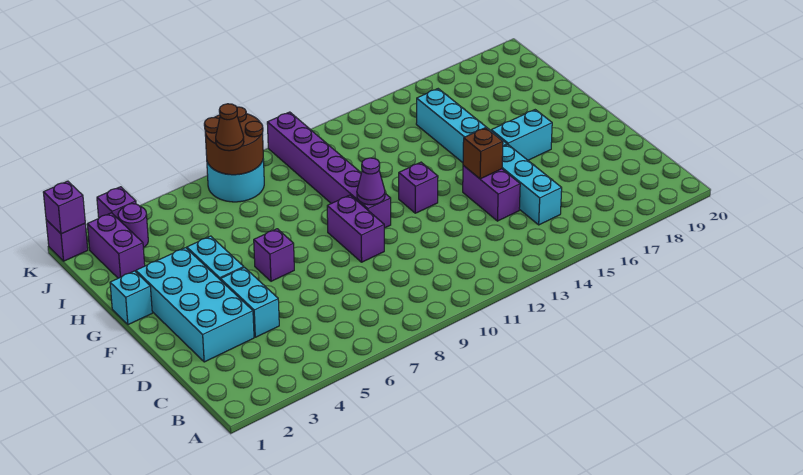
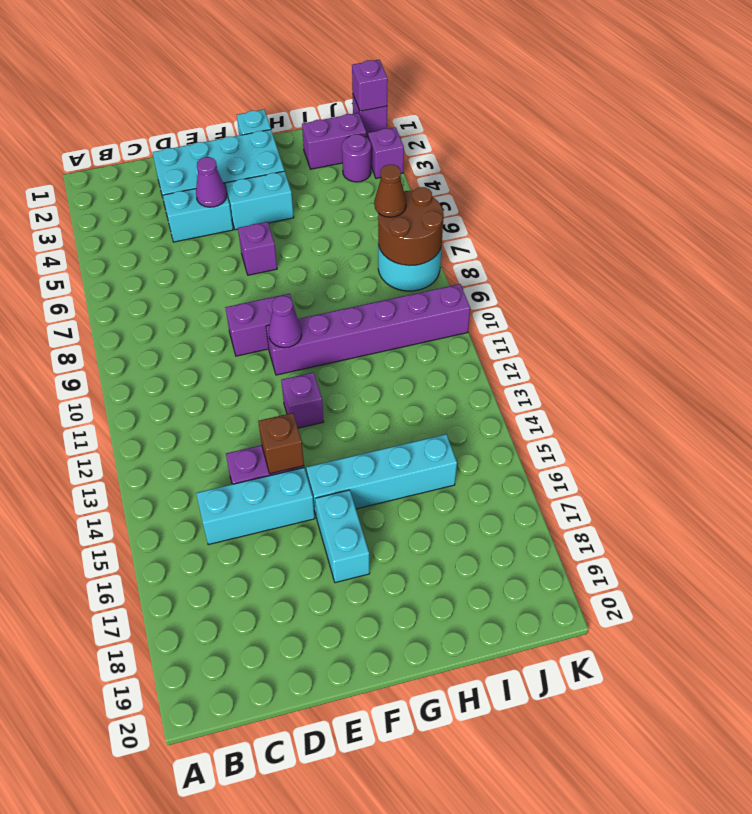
none -> purple cone E4 level 2

